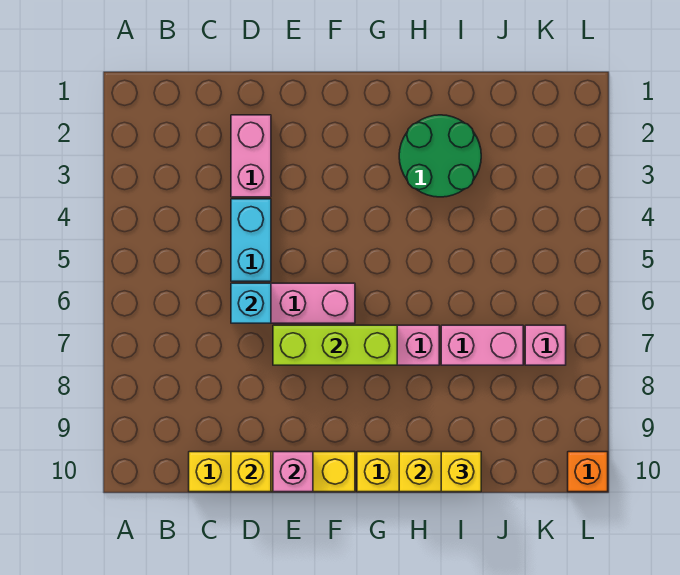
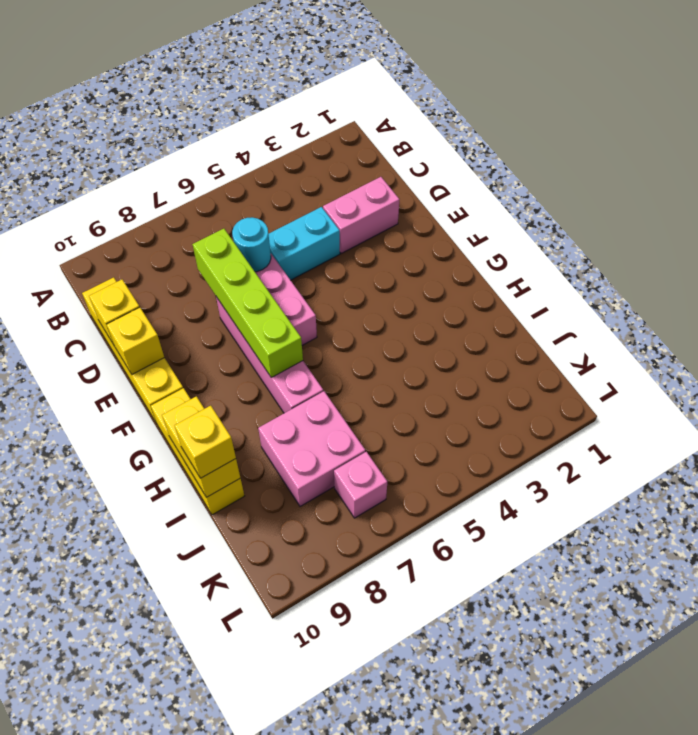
cyan brick D6 level 2 -> cyan round brick D6 level 2
lime brick E7:G7 level 2 -> lime brick D7:G7 level 2
pink brick E10 level 2 -> yellow brick E10 level 2
green round brick H2:I3 level 1 -> none
pink brick I7:J7 level 1 -> pink brick I7:J8 level 1
orange brick L10 level 1 -> none

